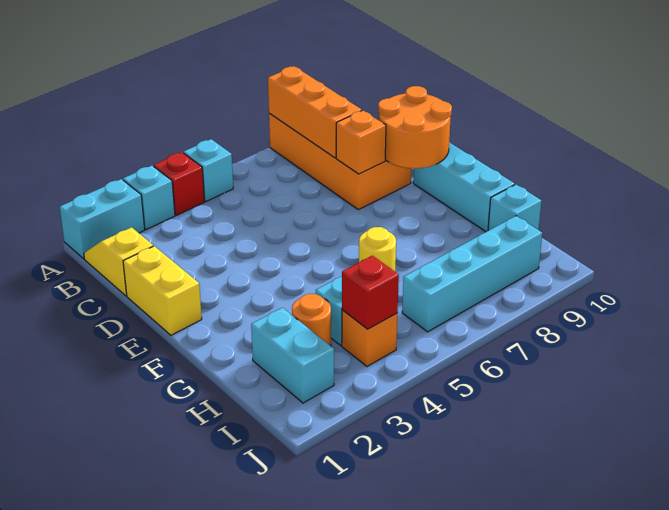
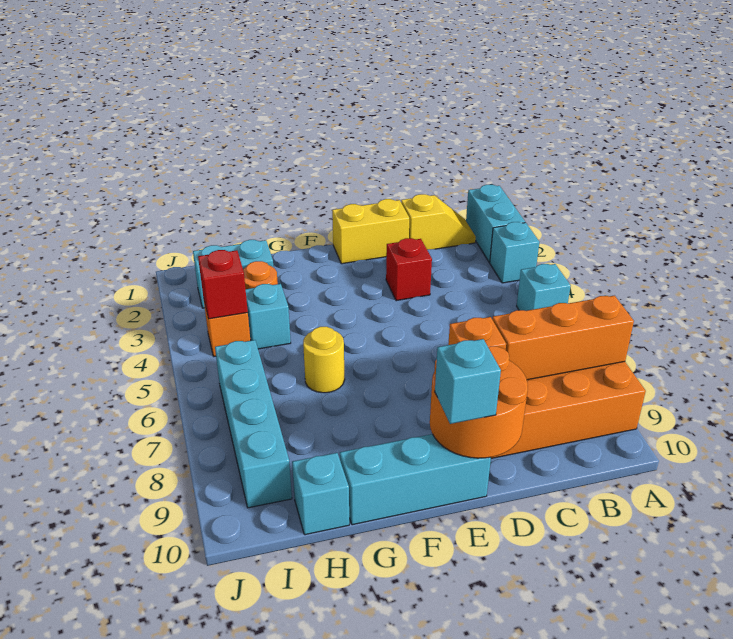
red brick A4 level 1 -> red brick D3 level 1
none -> cyan brick E10 level 3

